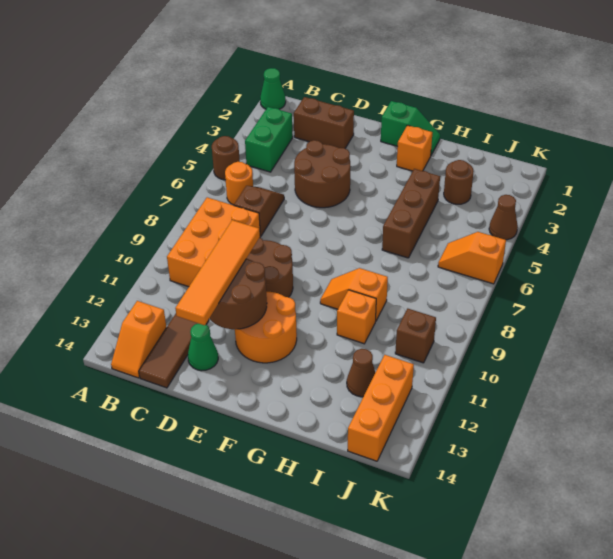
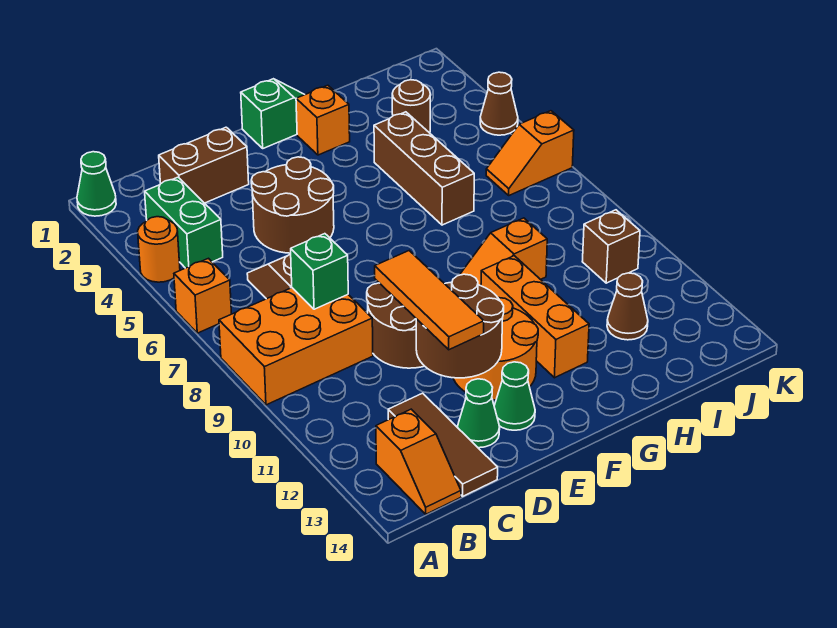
brown round brick A5 level 1 -> none
orange round brick B6 level 1 -> orange round brick A4 level 1
orange brick B8:C10 level 1 -> orange brick A8:C9 level 1
none -> green brick C8 level 2
orange tile D10:D13 level 3 -> orange tile D10:D12 level 3
none -> green cone E13 level 1
orange brick H10 level 1 -> orange brick A6 level 1
orange brick J12:J14 level 1 -> orange brick G10:G12 level 1

